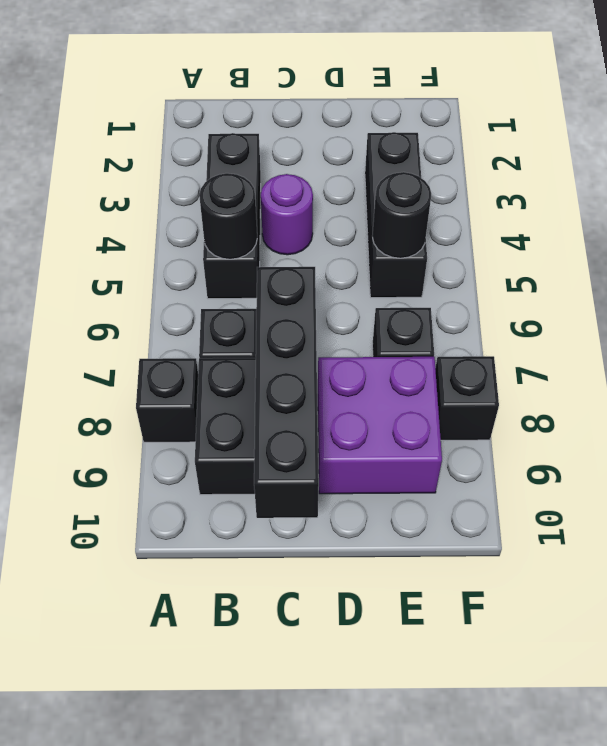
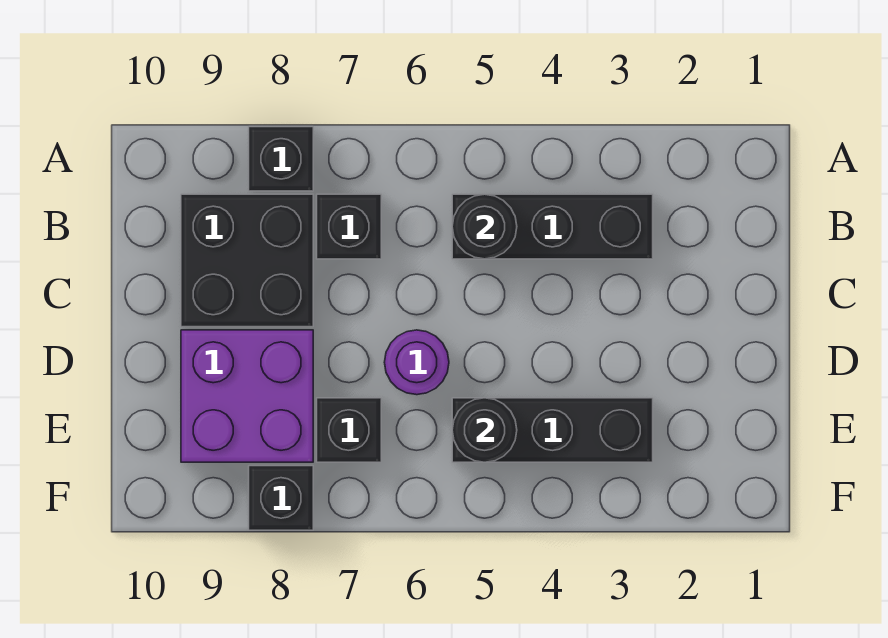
purple round brick C4 level 1 -> purple round brick D6 level 1
black brick C7:C10 level 2 -> none

